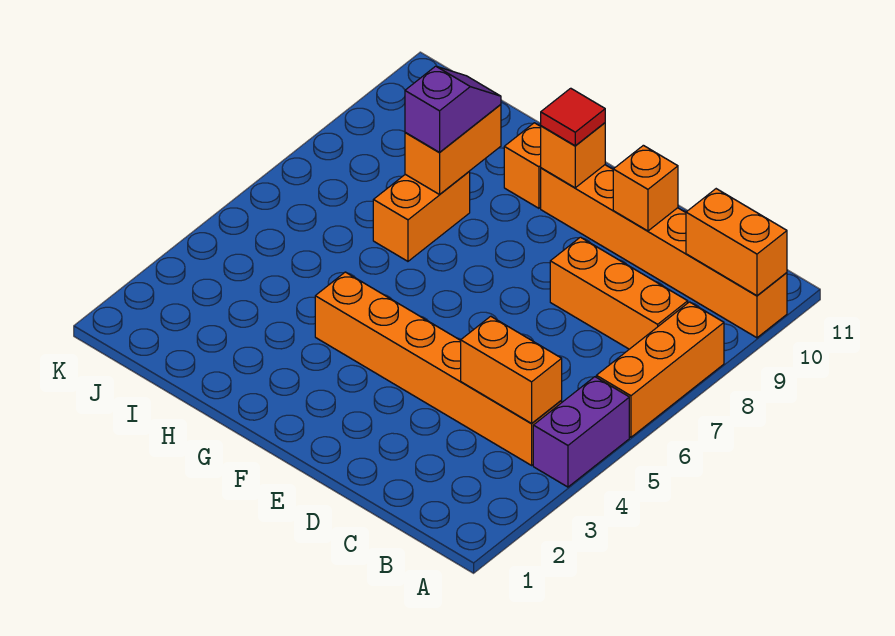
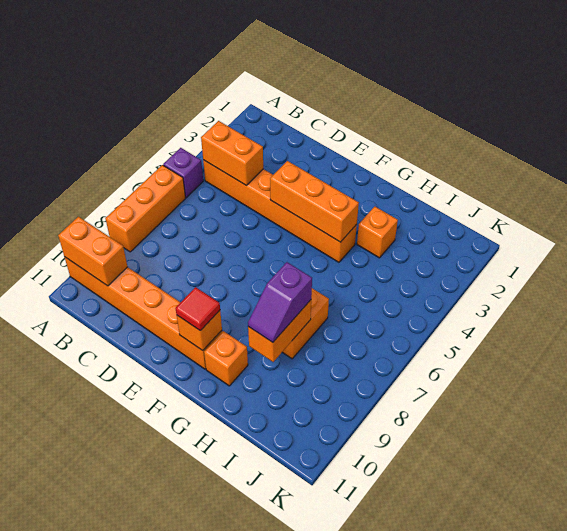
purple brick A4:A5 level 1 -> purple brick A5 level 1
orange brick B8:D8 level 1 -> orange brick E4:G4 level 2
orange brick D10 level 2 -> orange brick H3 level 1

